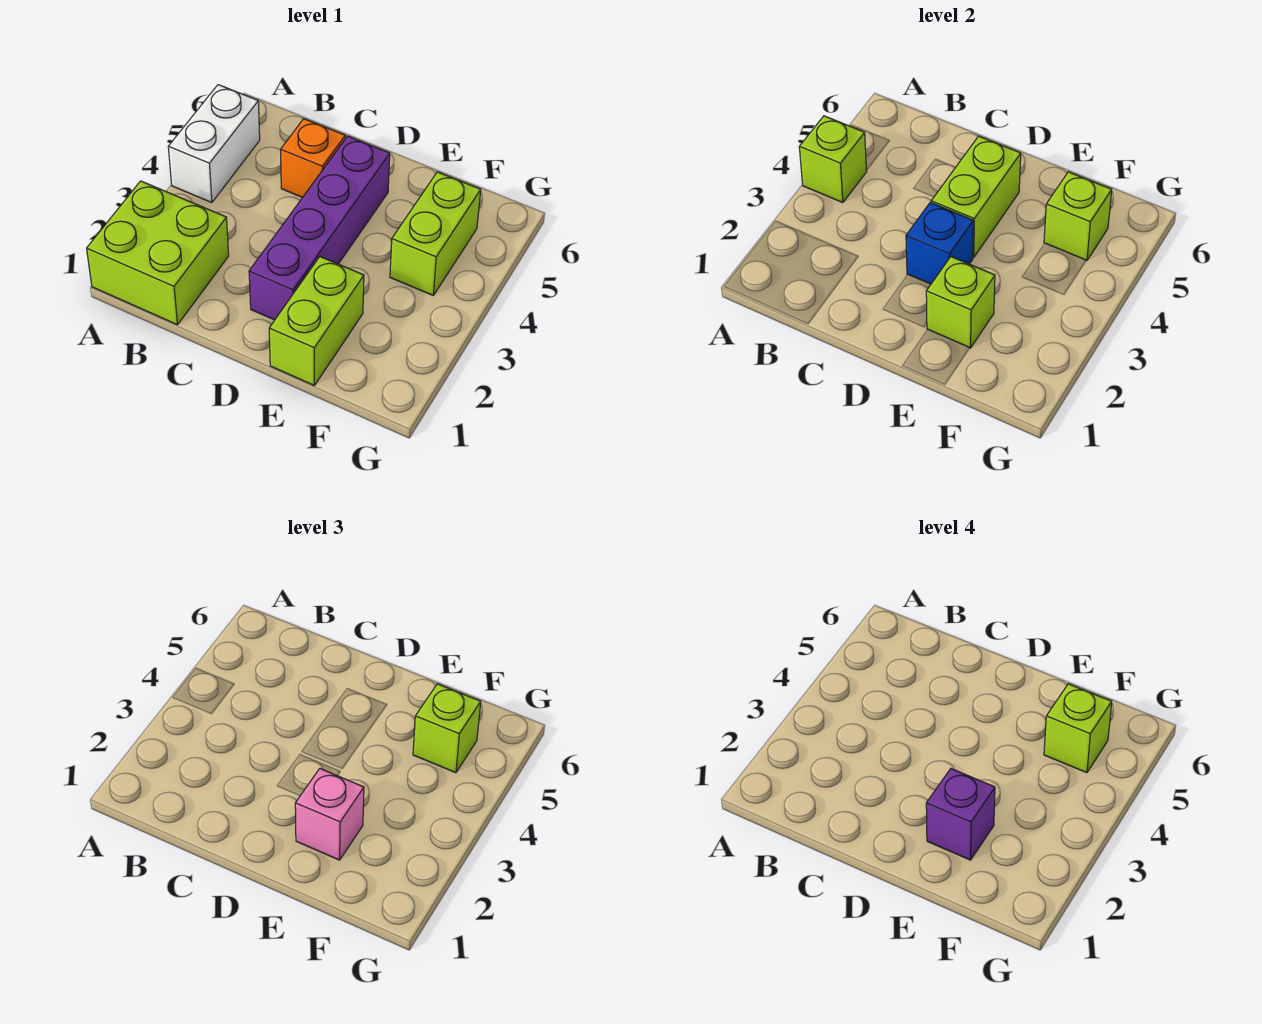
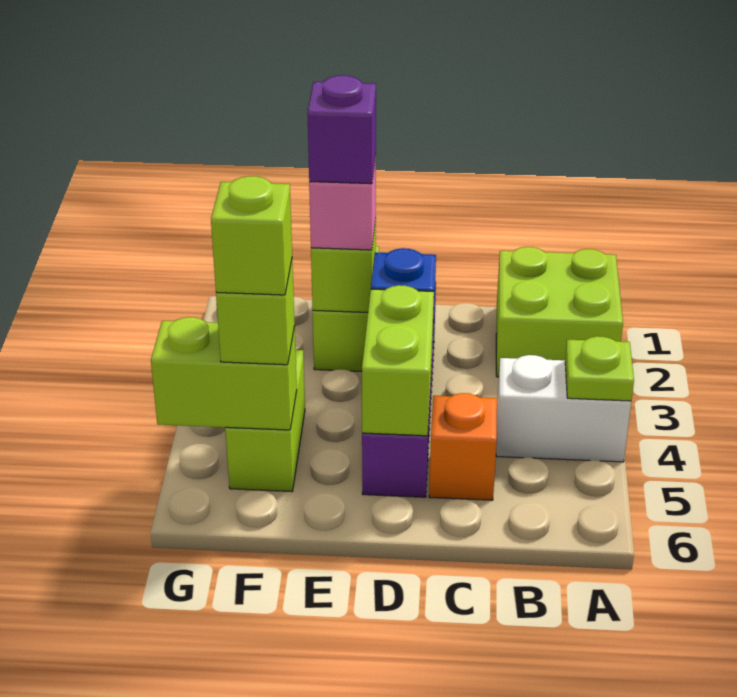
white brick A4:A5 level 1 -> white brick A4:B4 level 1
lime brick A4 level 2 -> lime plate A4 level 2
lime brick F5 level 2 -> lime brick F5:G5 level 2

